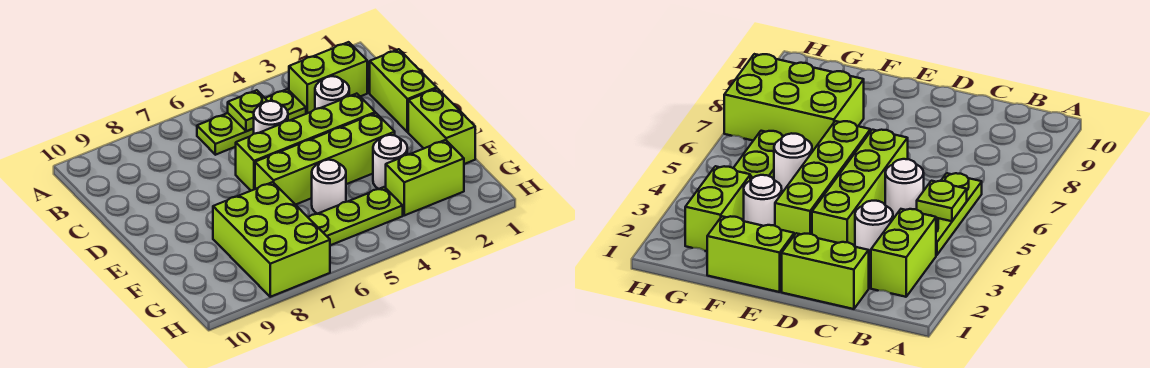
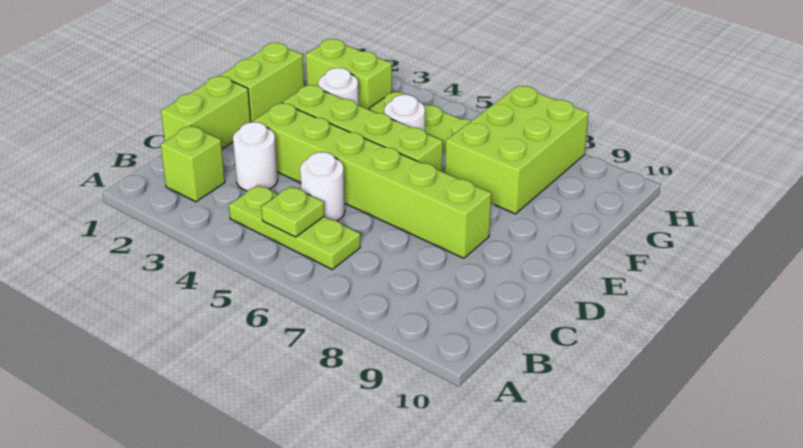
lime brick B2:B3 level 1 -> lime brick B2 level 1
lime brick D3:D6 level 1 -> lime brick D3:D8 level 1

